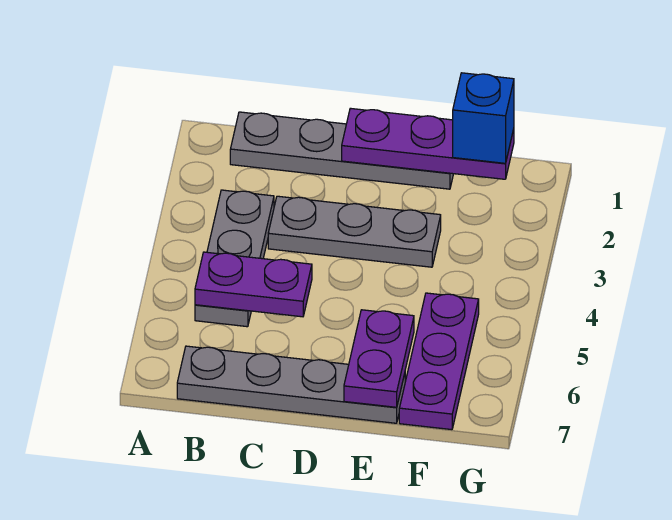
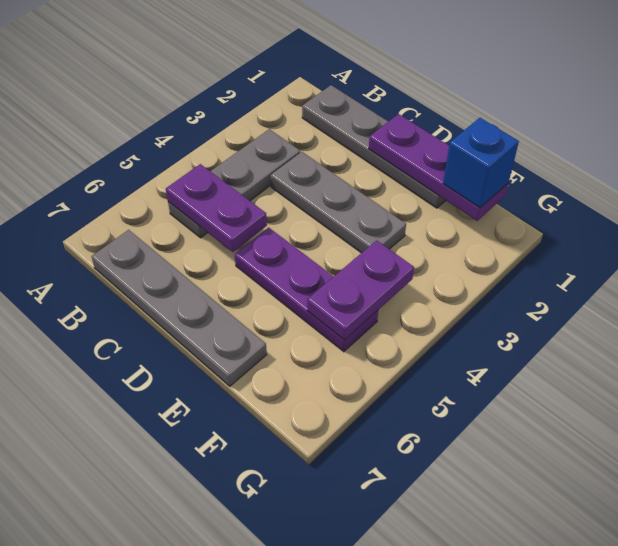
purple plate E6:E7 level 2 -> purple plate F4:F5 level 2
purple plate F5:F7 level 1 -> purple plate D5:F5 level 1

